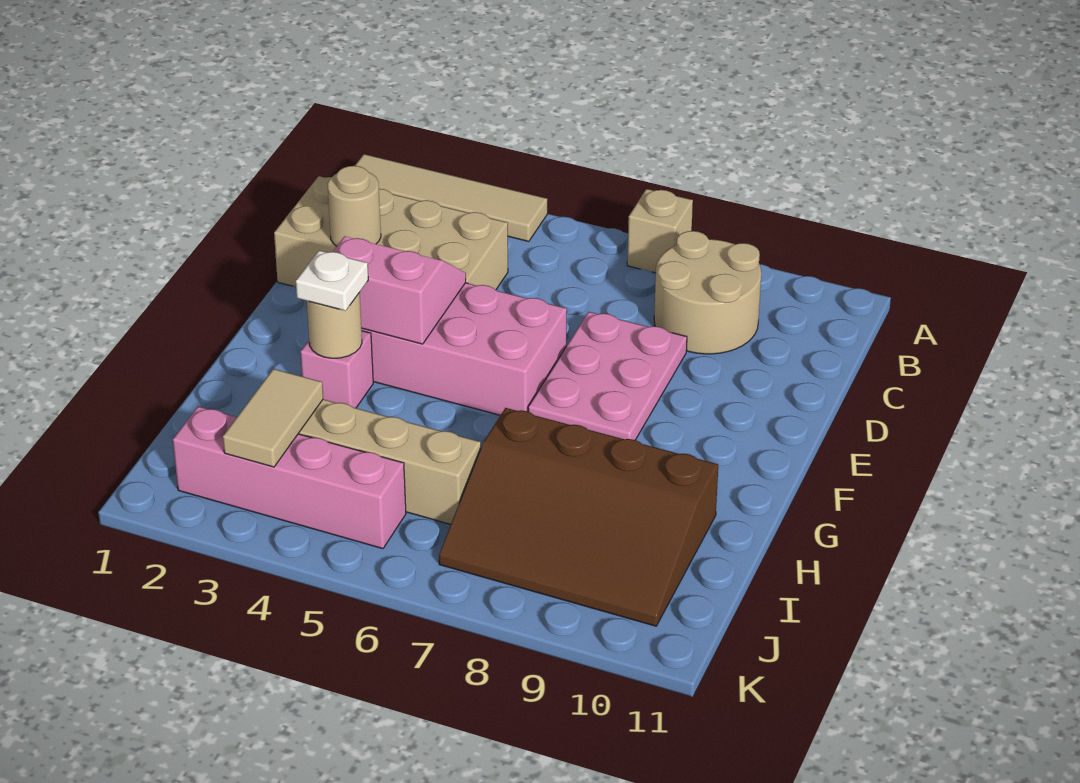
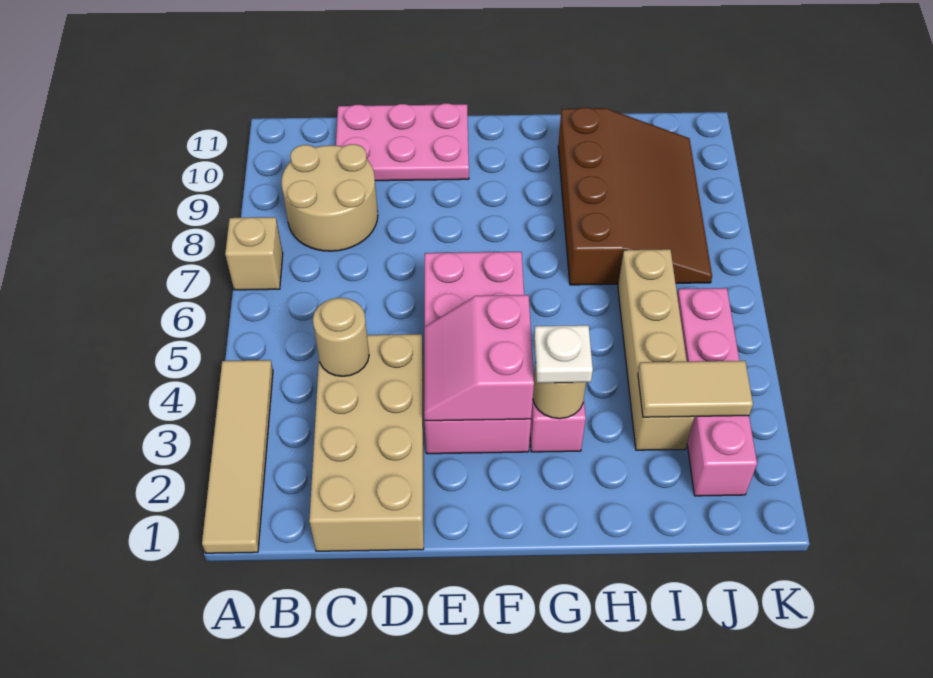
tan round brick D2 level 2 -> tan round brick C4 level 2
pink plate D7:F8 level 1 -> pink plate C10:E11 level 1

